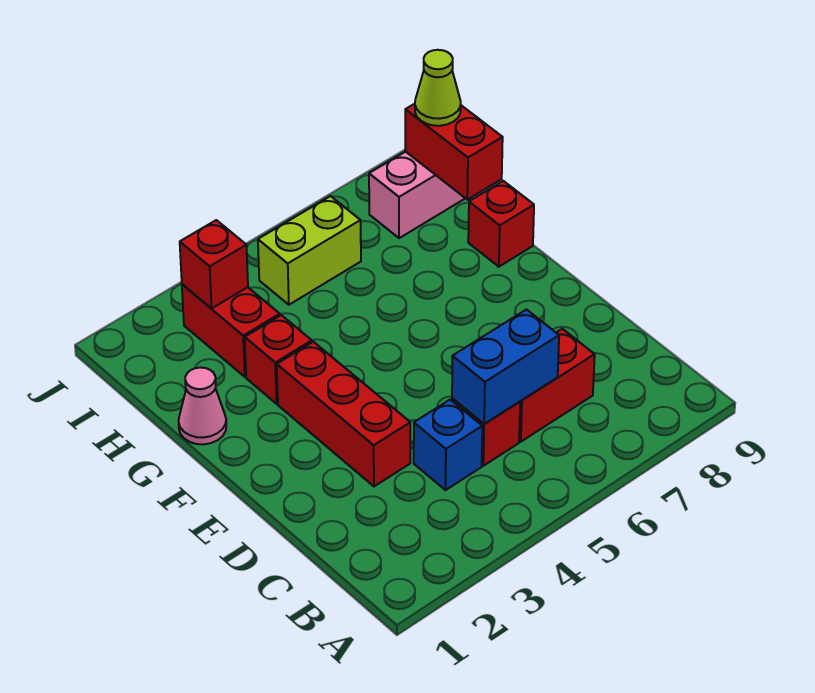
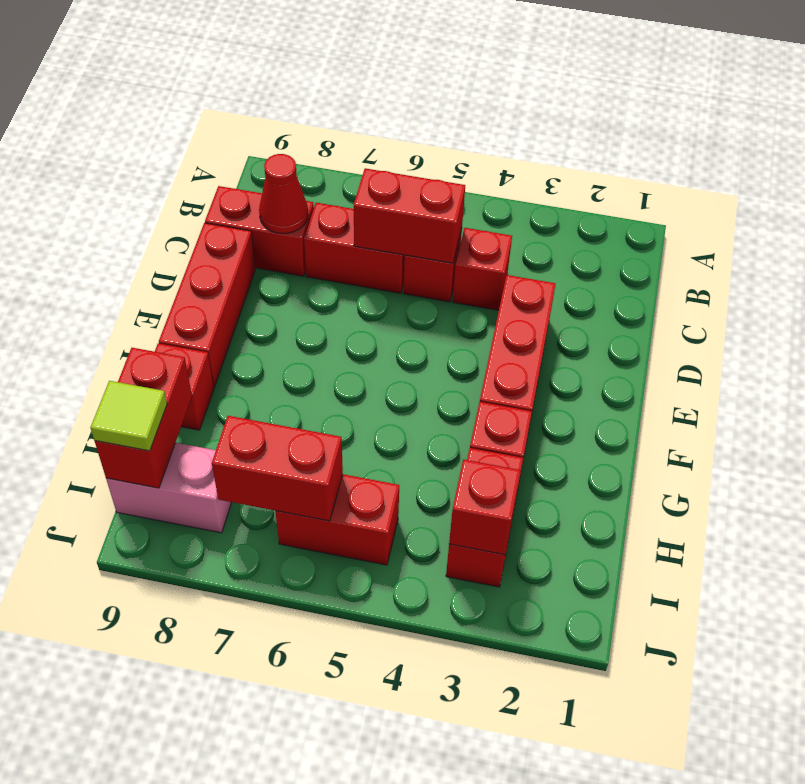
blue brick C4 level 1 -> red brick C4 level 1
blue brick C5:C6 level 2 -> red brick C5:C6 level 2
none -> red brick C8:C9 level 1
none -> red cone C8 level 2
none -> red brick D9:F9 level 1
pink cone G1 level 1 -> none
lime brick I5:I6 level 1 -> red brick I5:I6 level 1
none -> red brick I6:I7 level 2
lime cone I9 level 3 -> lime tile I9 level 3

